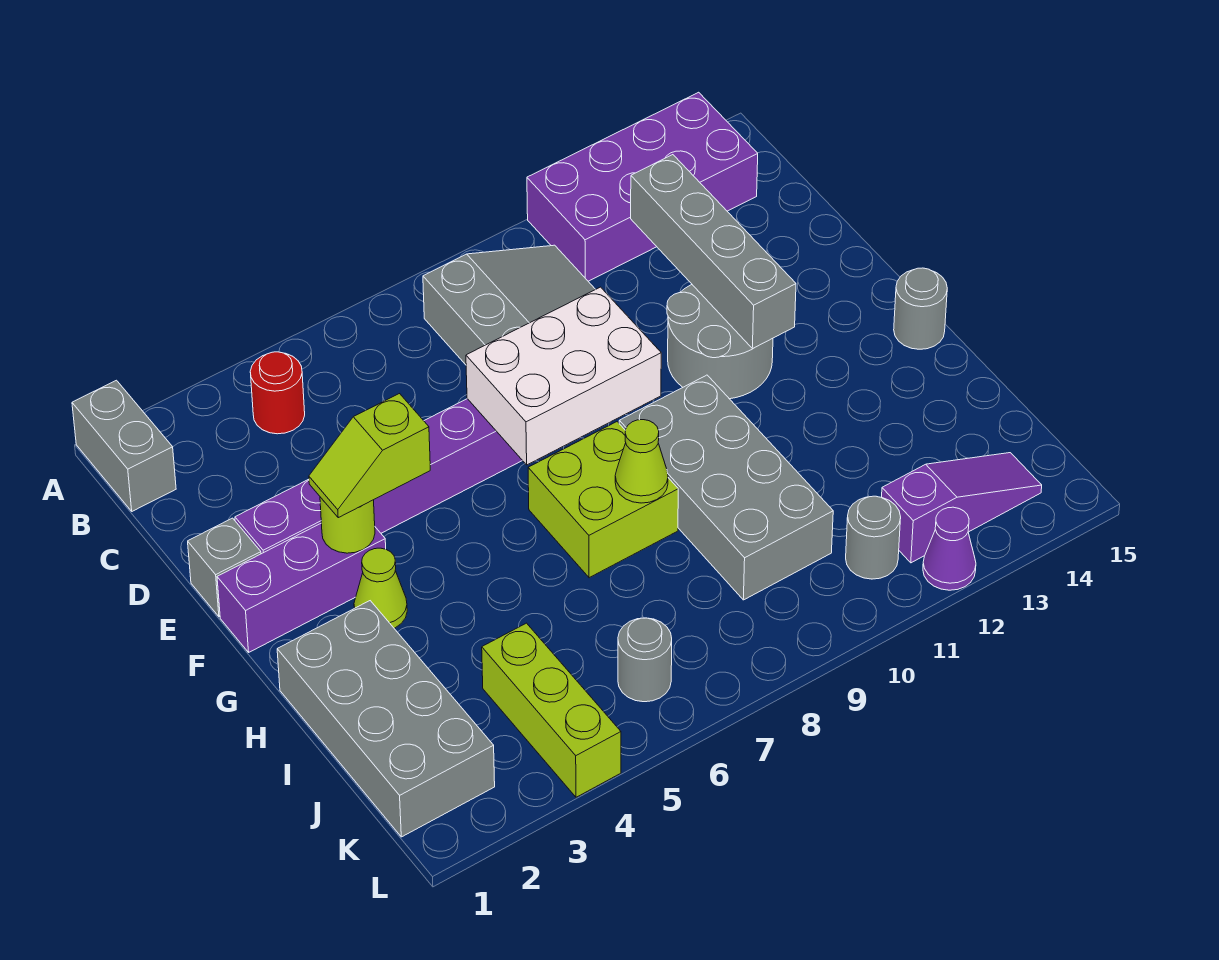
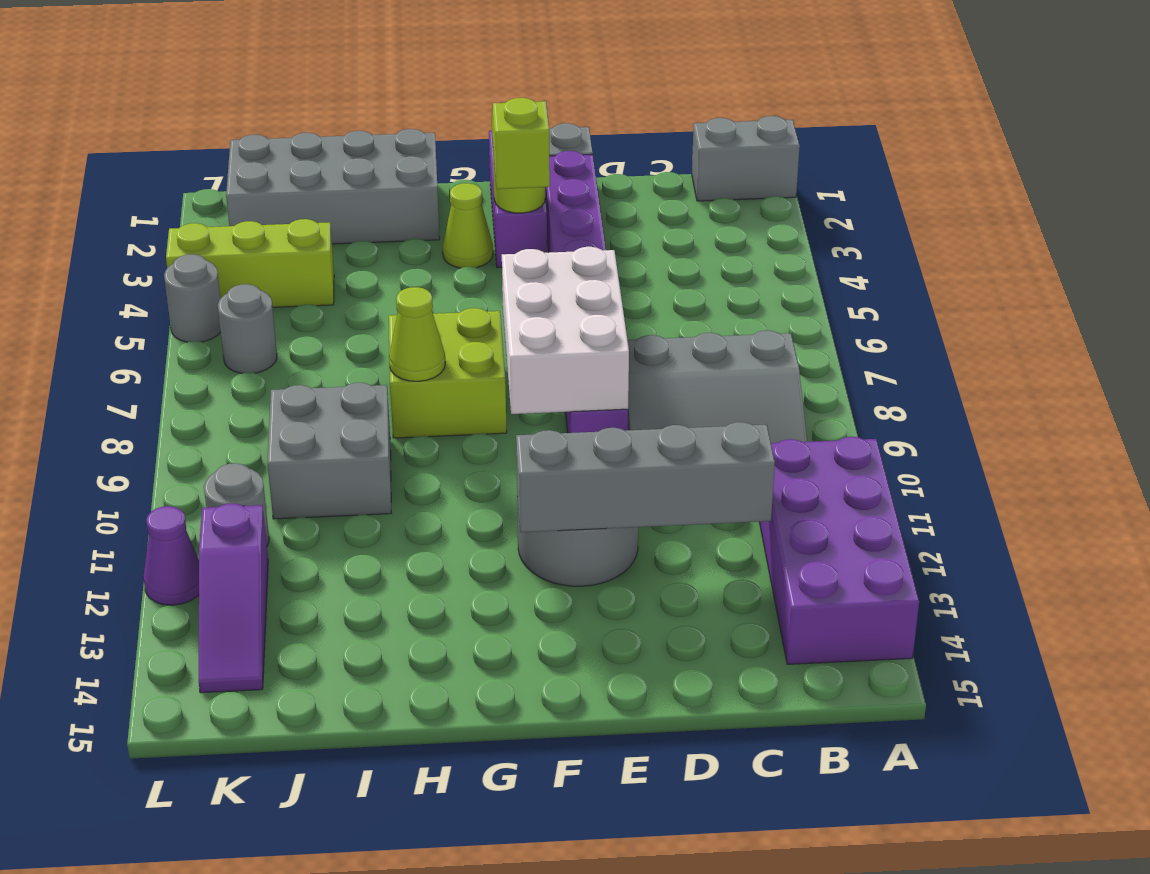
red round brick B4 level 1 -> none
grey brick G9:J10 level 1 -> grey brick I9:J10 level 1
grey round brick G15 level 1 -> grey round brick L5 level 1

